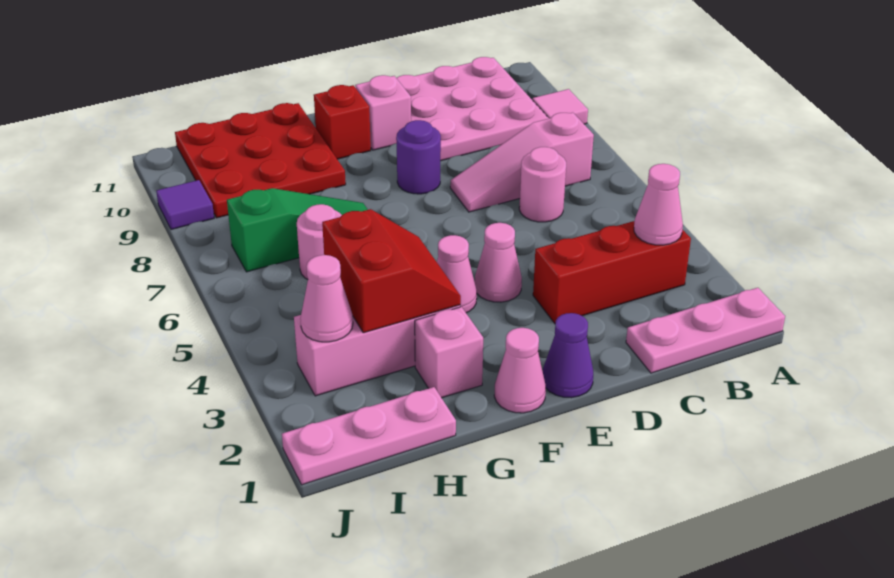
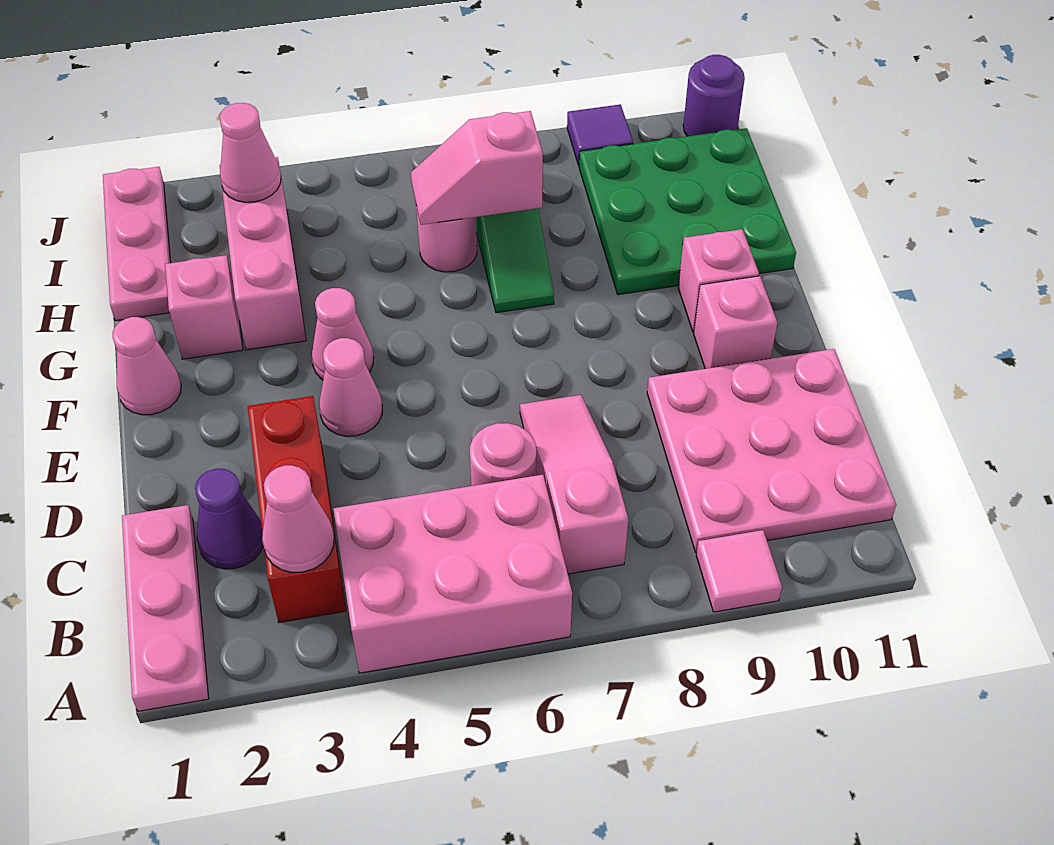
none -> pink brick A4:B6 level 1
purple cone E1 level 1 -> purple cone C2 level 1
purple round brick E8 level 1 -> purple round brick J11 level 1
red brick F10 level 1 -> pink brick F10 level 1
red slope G3:H4 level 2 top H -> none
red plate G9:I11 level 1 -> green plate G9:I11 level 1
none -> pink slope H6:H7 level 2 top 7

